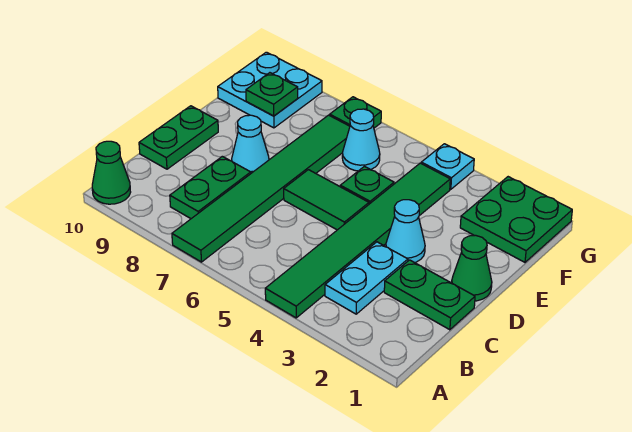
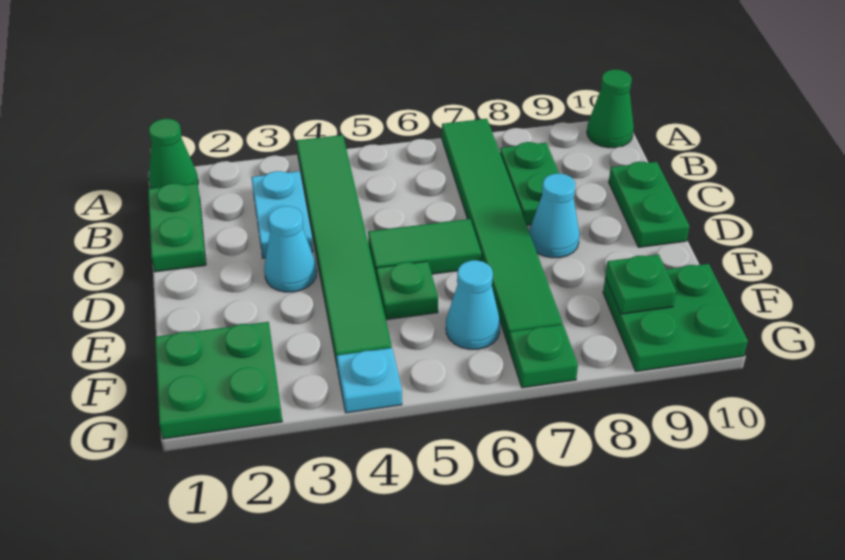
green plate C1:C2 level 1 -> green plate B1:C1 level 1
green cone D1 level 1 -> green cone A1 level 1
cyan plate F9:G10 level 1 -> green plate F9:G10 level 1

